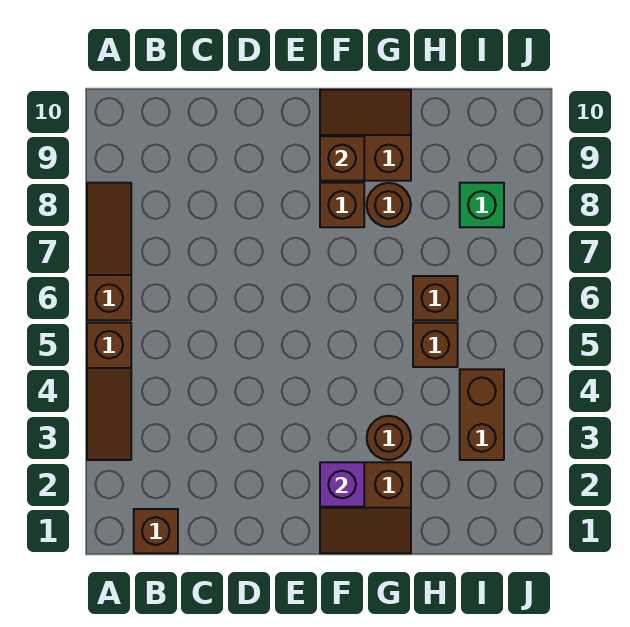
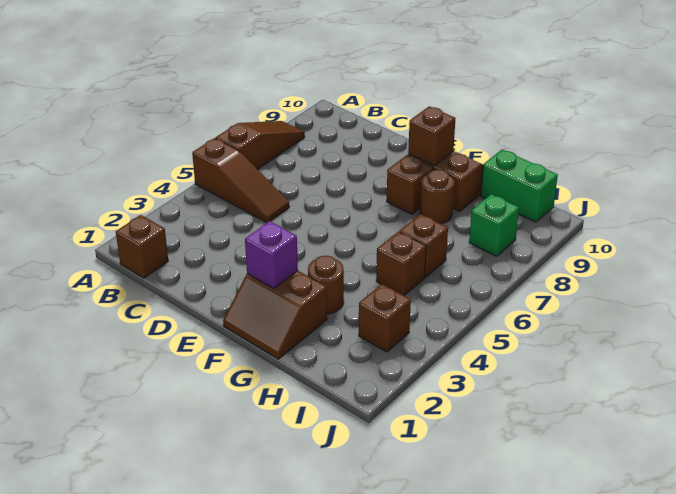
brown slope A3:A5 level 1 top 5 -> brown slope A5:C5 level 1 top A
none -> green brick H10:I10 level 1
brown brick I3:I4 level 1 -> brown brick I3 level 1

